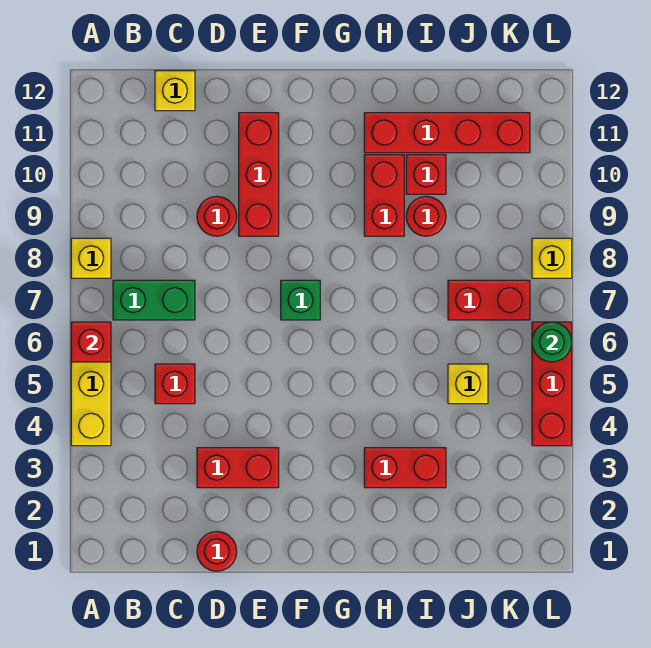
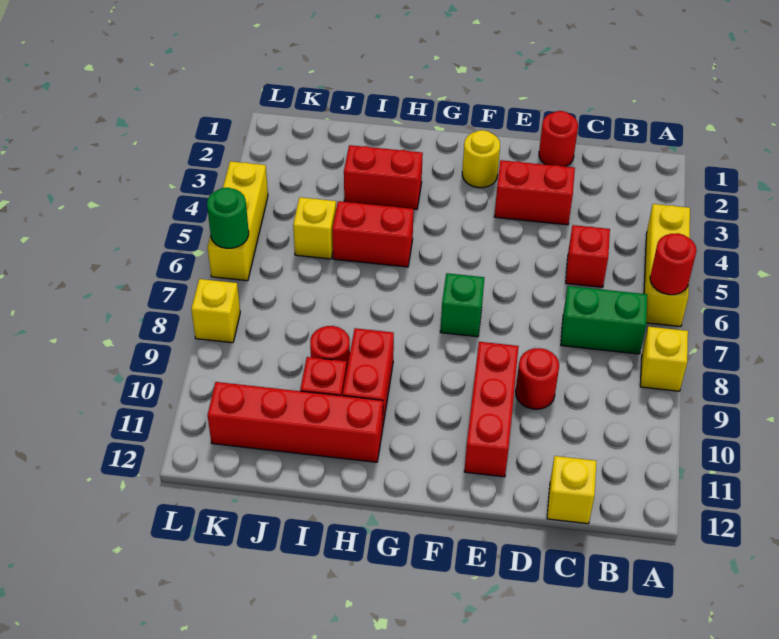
red brick A6 level 2 -> red round brick A6 level 2
none -> yellow round brick F2 level 1
red brick J7:K7 level 1 -> red brick H5:I5 level 1
red brick L4:L6 level 1 -> yellow brick L4:L6 level 1

